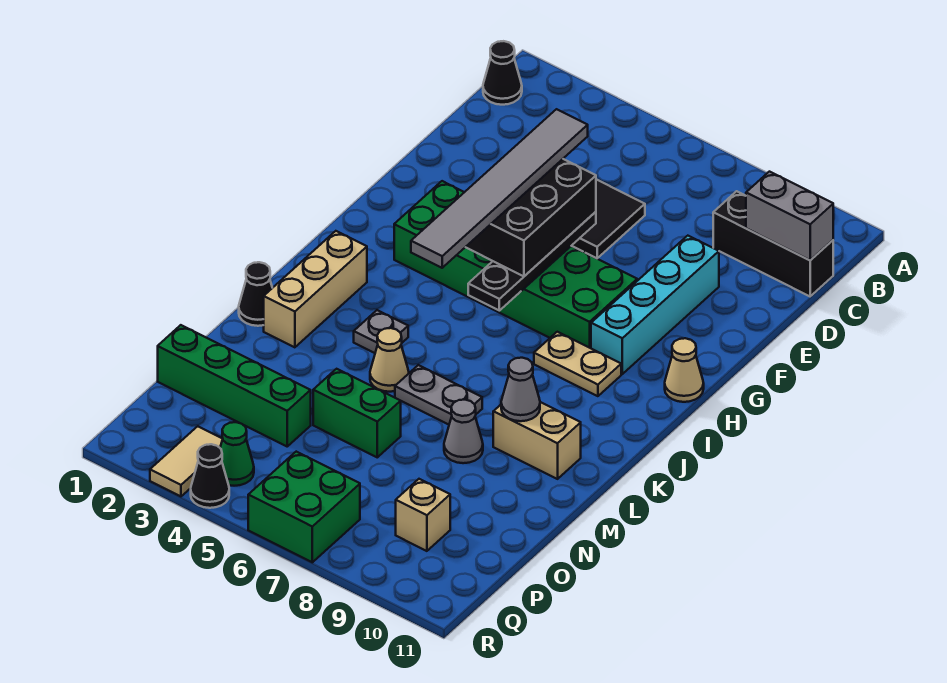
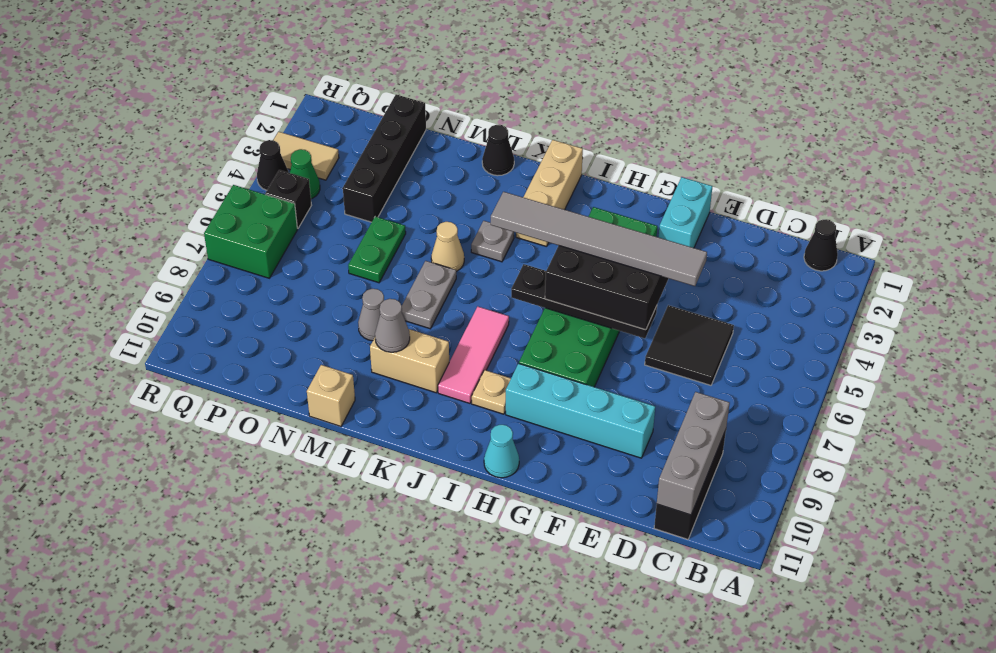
grey brick C10:C11 level 2 -> grey brick C9:C11 level 2
none -> cyan brick F1:F2 level 1
tan cone H11 level 1 -> cyan cone H11 level 1
tan plate I8:I9 level 1 -> tan plate I9 level 1
tan brick J2:L2 level 1 -> tan brick J1:J3 level 1
none -> pink tile J7:J9 level 1
tan brick L9:L10 level 1 -> tan brick K9:L9 level 1
green brick N5:N6 level 1 -> green plate N5:N6 level 1
green brick O1:O4 level 1 -> black brick O1:O4 level 1
tan brick P9 level 1 -> tan brick M11 level 1
none -> black brick Q5 level 1

